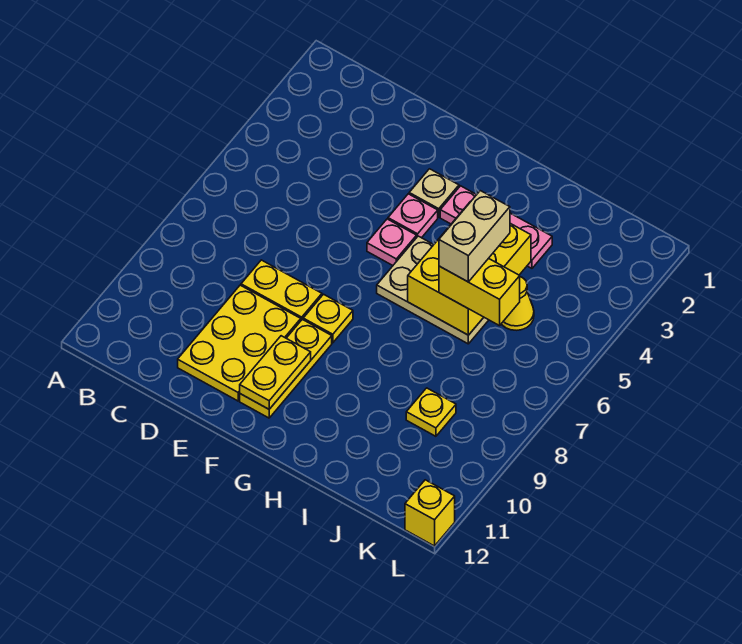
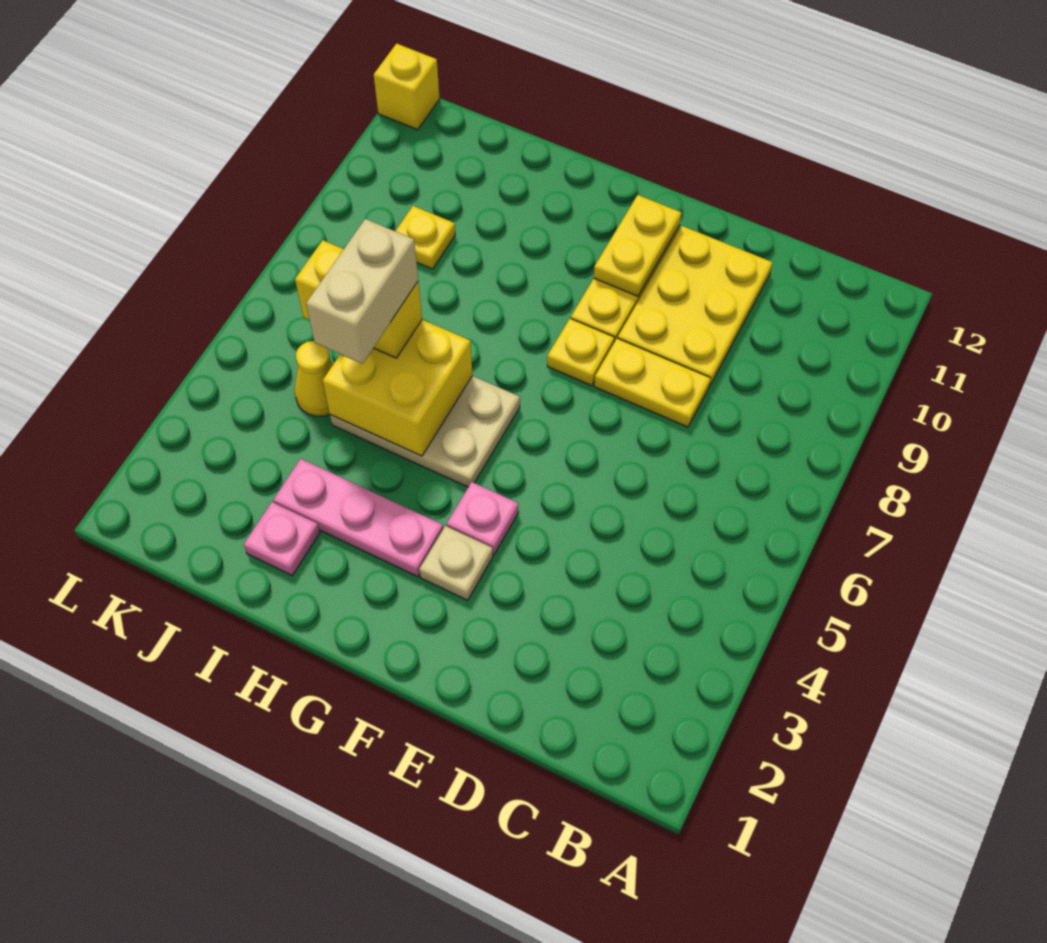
pink plate F5 level 1 -> pink plate I2 level 1
yellow brick H4:I6 level 2 -> yellow brick H5:I6 level 2

